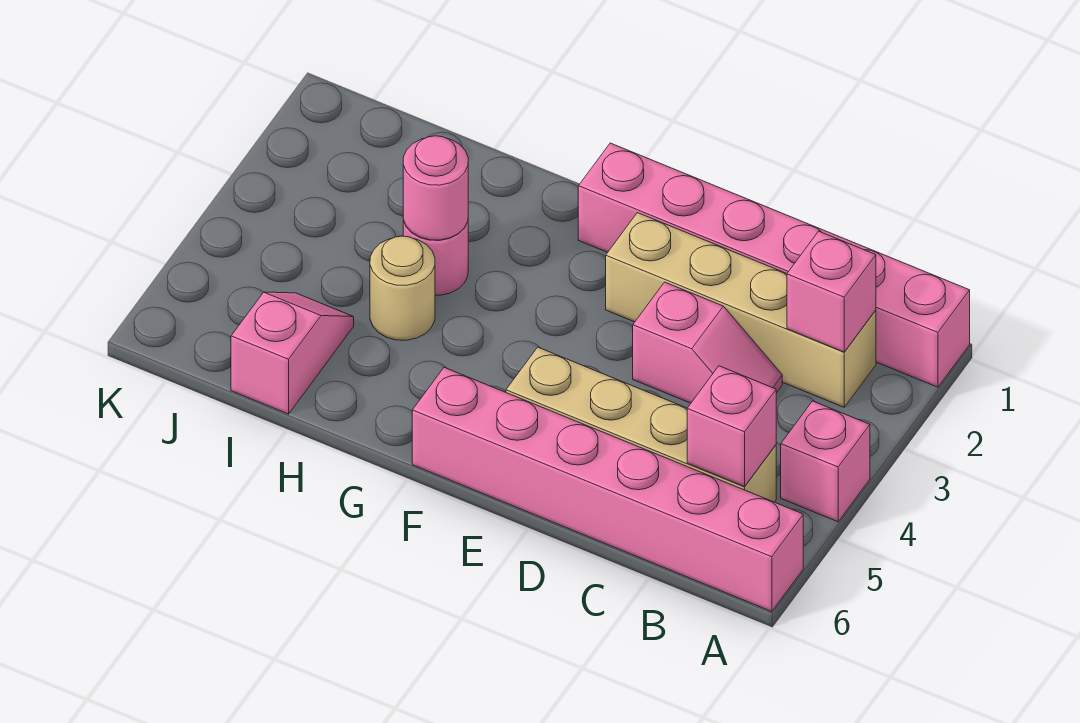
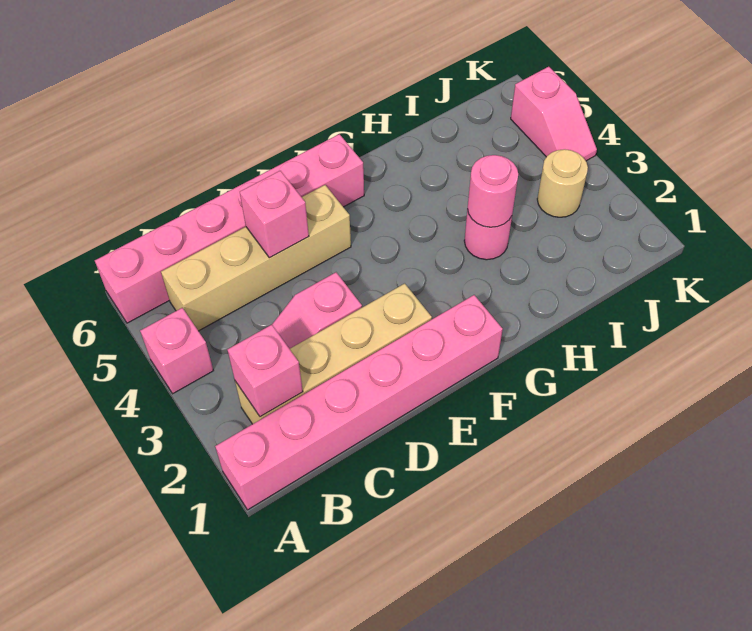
pink brick B5 level 2 -> pink brick D5 level 2
tan round brick H4 level 1 -> tan round brick J3 level 1
pink slope I5:I6 level 1 top 6 -> pink slope K4:K5 level 1 top 5

